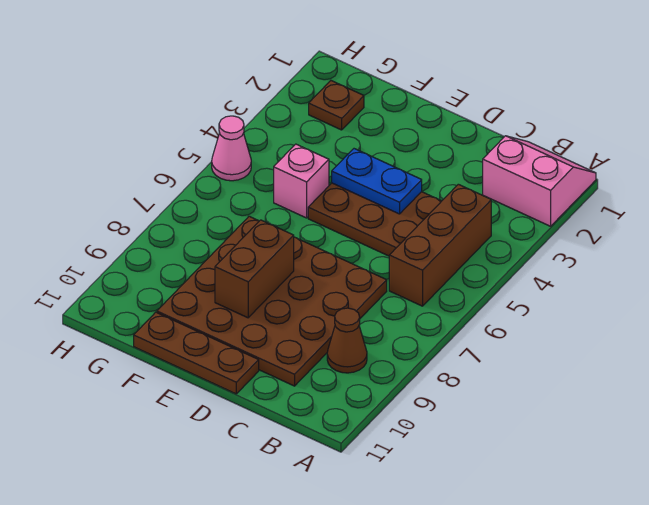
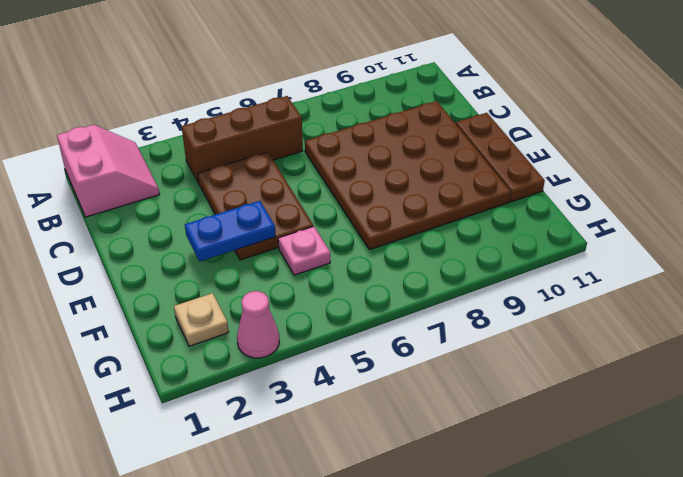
pink slope A1:B2 level 1 top 2 -> pink slope A1:B2 level 1 top 1
brown cone B9 level 1 -> none
blue plate D4:E4 level 2 -> blue plate E3:E4 level 2
brown brick E8:E9 level 2 -> none
pink brick F5 level 1 -> pink plate F5 level 1
brown plate G2 level 1 -> tan plate G2 level 1
pink cone H5 level 1 -> pink cone H3 level 1

